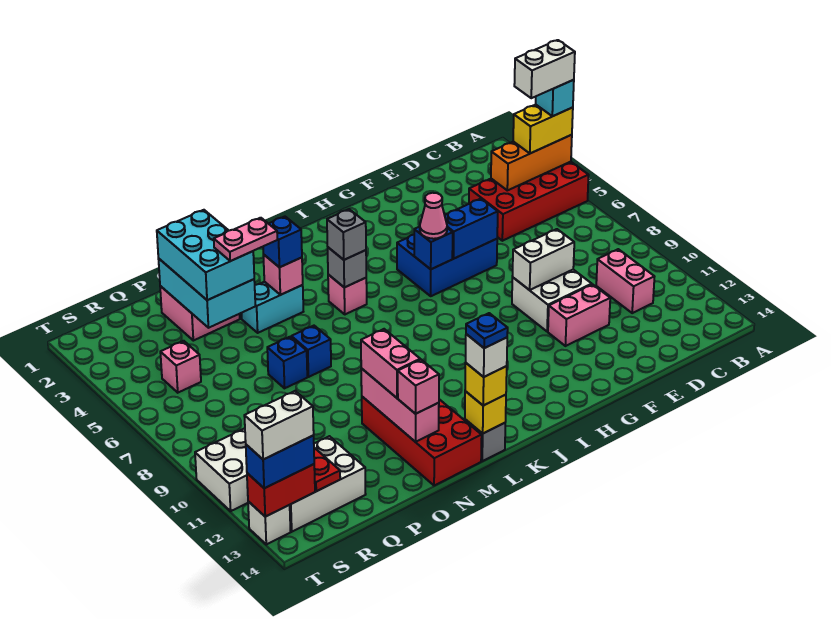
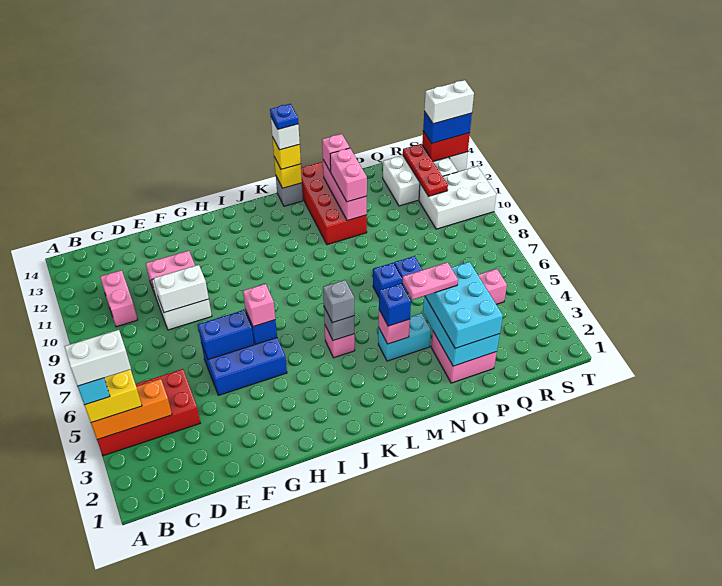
pink cone H6 level 3 -> pink brick H6 level 3

